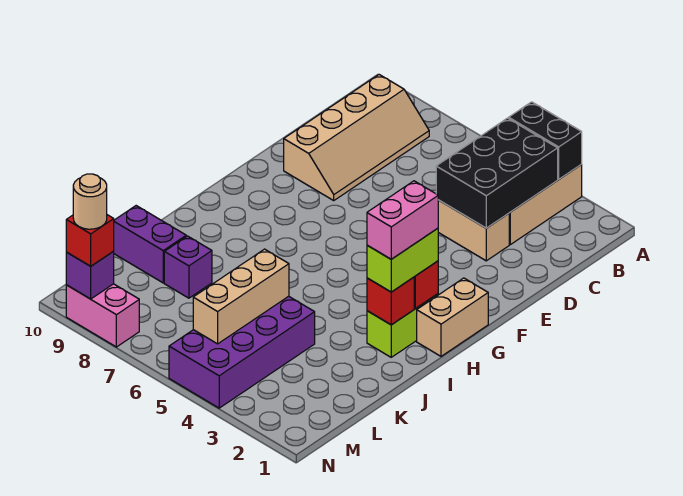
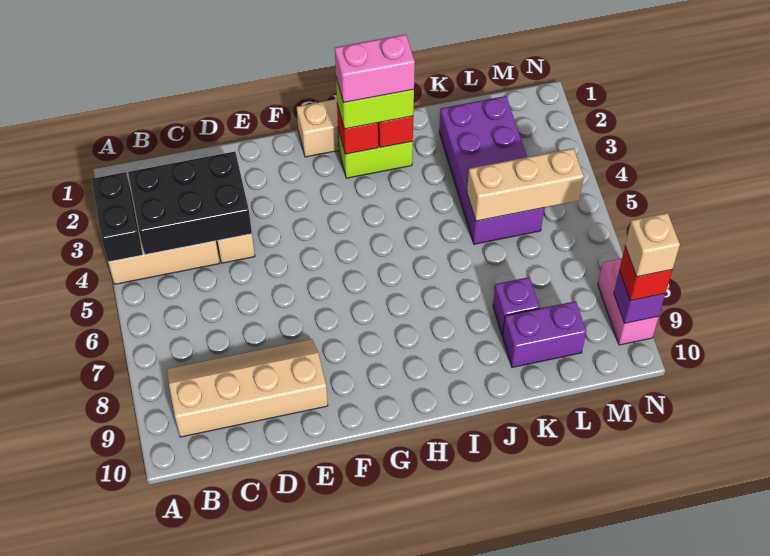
purple brick K4:N5 level 1 -> purple brick K2:L5 level 1
purple brick K9:K10 level 1 -> purple brick K9:L9 level 1
tan round brick N9 level 4 -> tan brick N9 level 4

